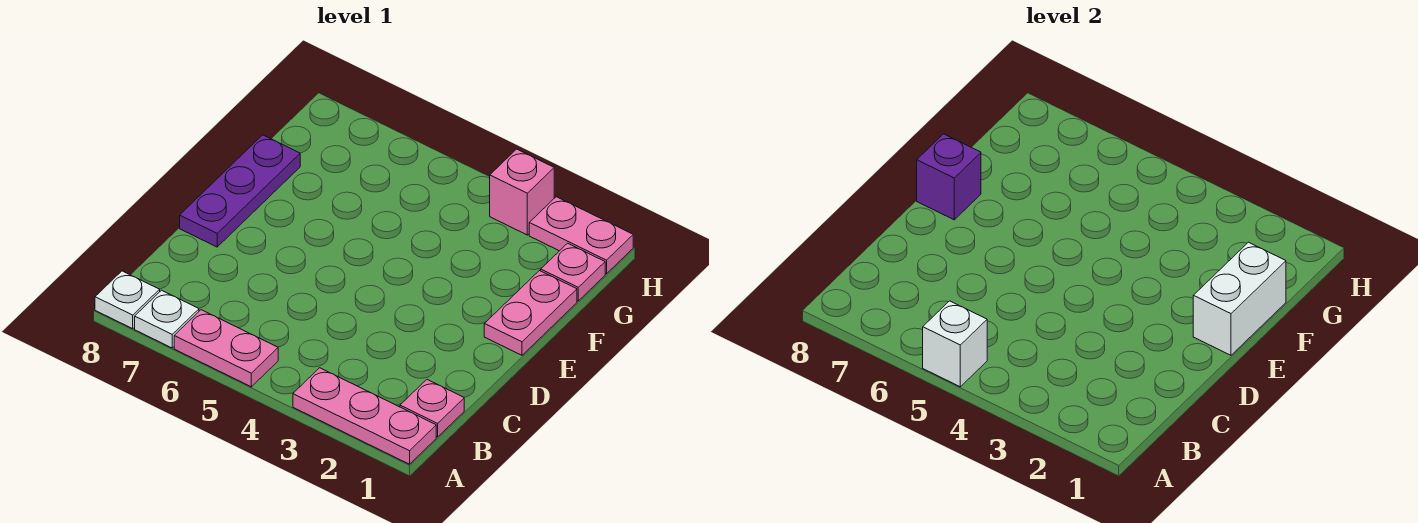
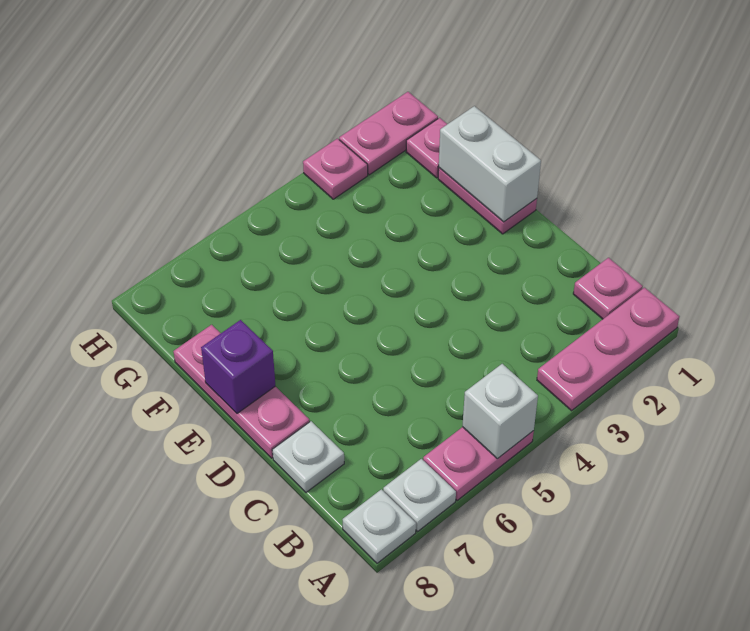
none -> white plate C8 level 1
purple plate D8:F8 level 1 -> pink plate D8:F8 level 1
pink brick H3 level 1 -> pink plate H3 level 1

